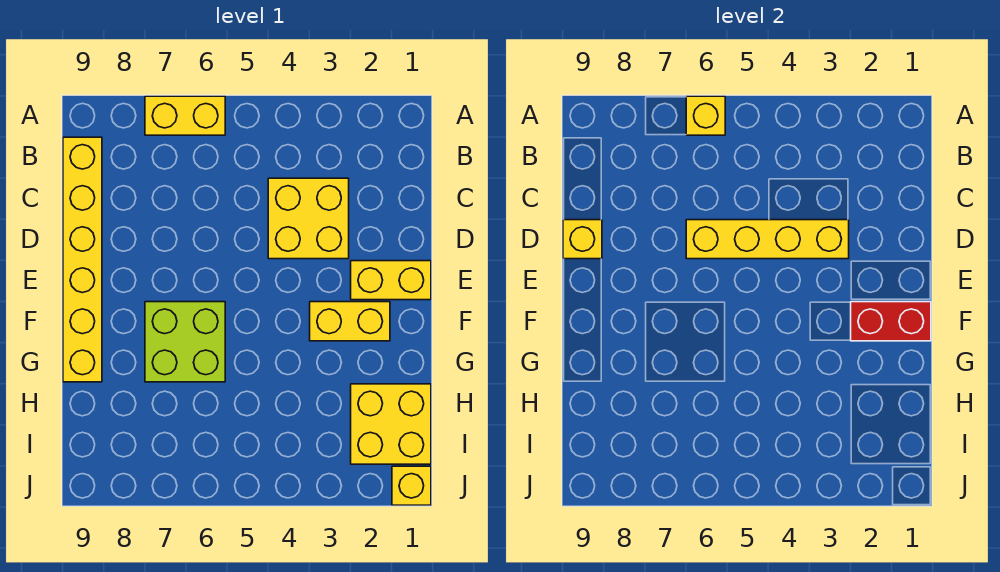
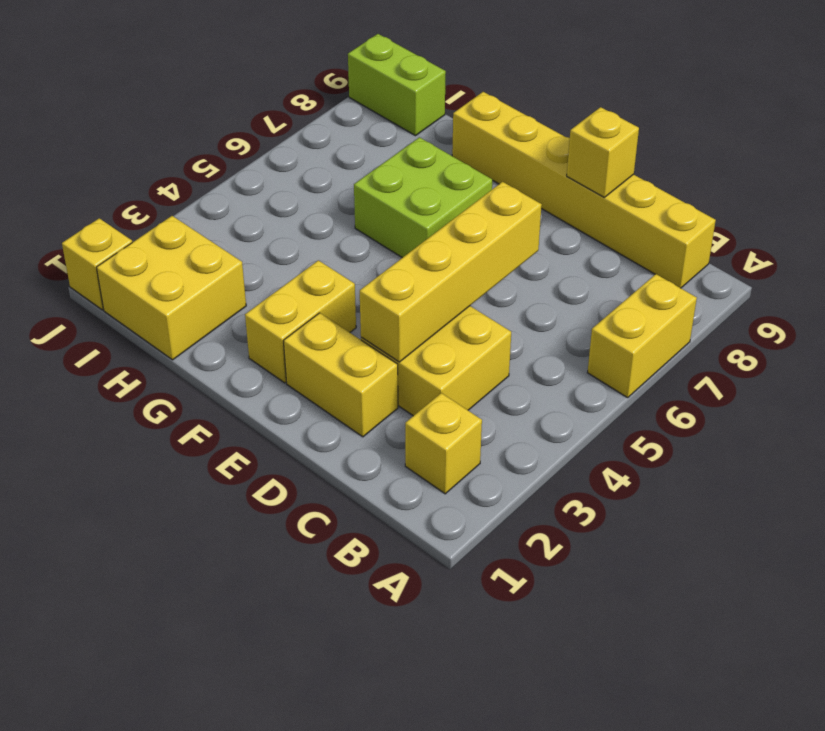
yellow brick A6 level 2 -> yellow brick B2 level 1
yellow brick E1:E2 level 1 -> yellow brick D2:E2 level 1
red brick F1:F2 level 2 -> none
none -> lime brick I9:J9 level 1

